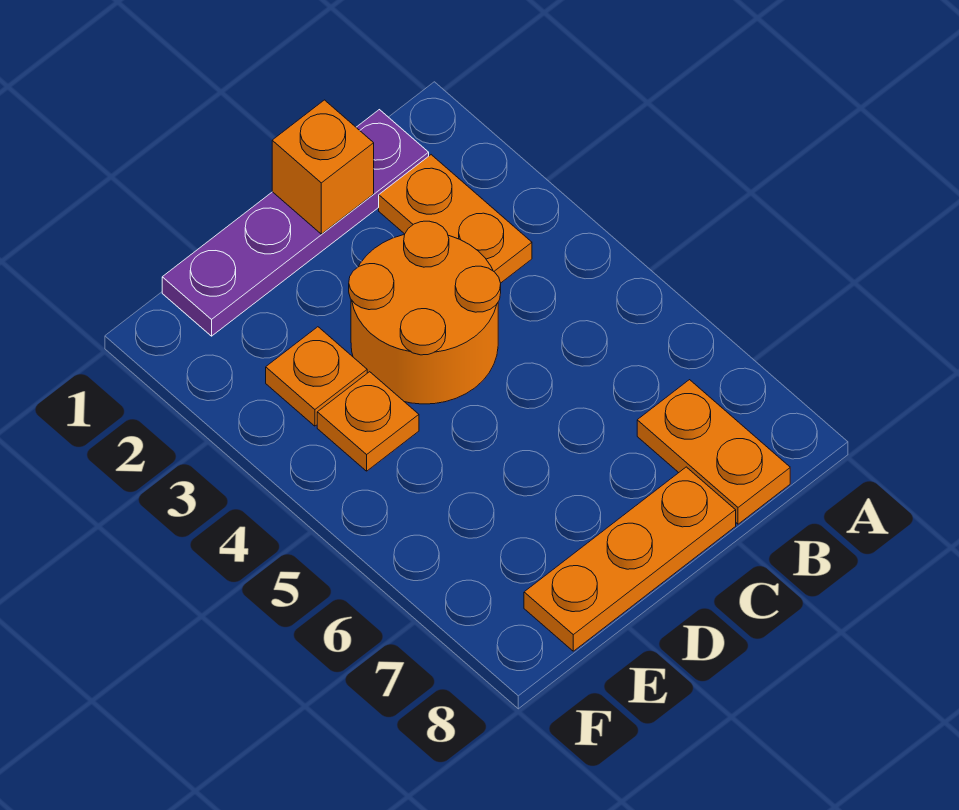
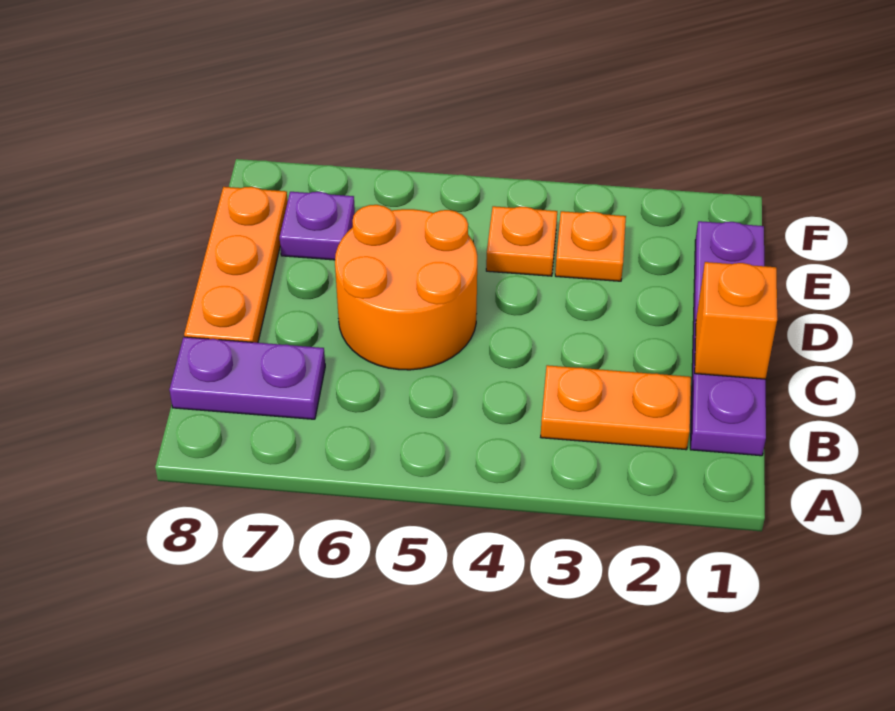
orange plate B7:B8 level 1 -> purple plate B7:B8 level 1
orange round brick C3:D4 level 1 -> orange round brick C5:D6 level 1
none -> purple plate E7 level 1

